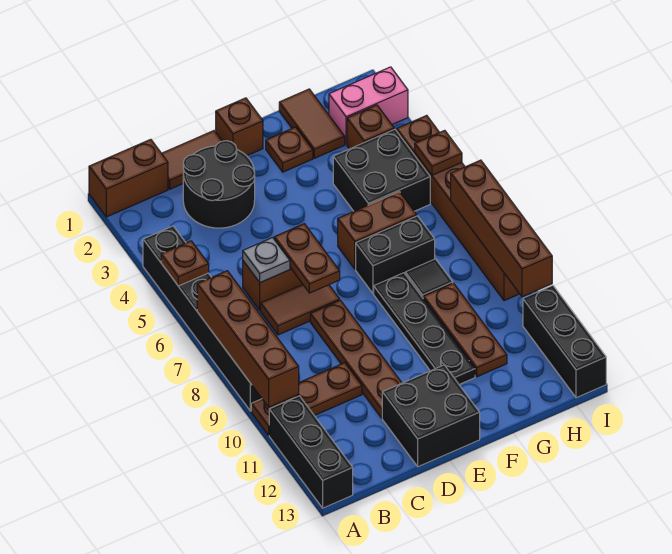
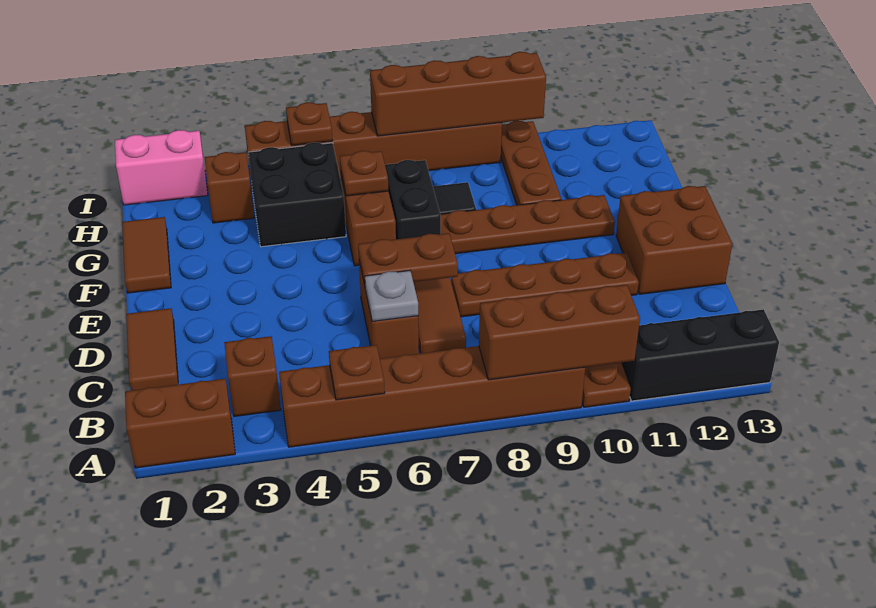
brown brick A1:B1 level 1 -> brown brick A1:A2 level 1
black brick A4:A9 level 1 -> brown brick A4:A9 level 1
brown brick A7:A10 level 2 -> brown brick A8:A10 level 2
black round brick C2:D3 level 1 -> none
black brick D12:E13 level 1 -> brown brick D12:E13 level 1
brown brick E1 level 1 -> brown brick B3 level 1
brown plate F2 level 1 -> brown plate G6 level 2
black plate F8:F11 level 1 -> brown plate F8:F11 level 1
brown tile G1:G2 level 1 -> brown tile F1:G1 level 1
brown plate G9:G11 level 1 -> brown plate G10:I10 level 1
pink brick H2:I2 level 1 -> pink brick I1:I2 level 1
black brick I11:I13 level 1 -> none

